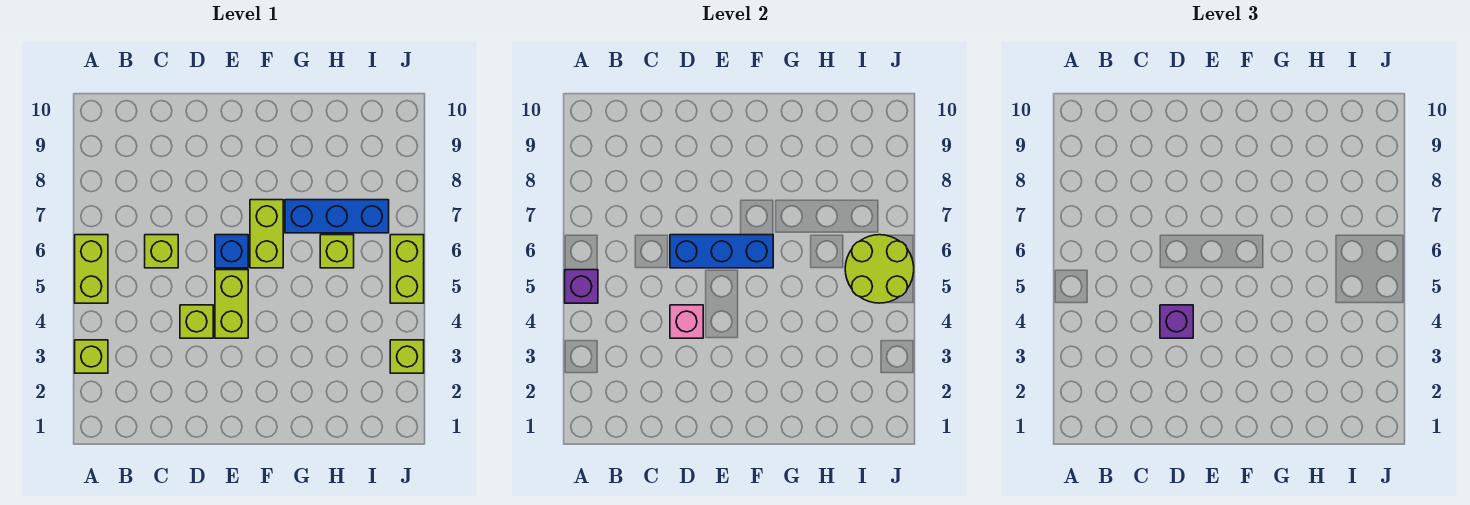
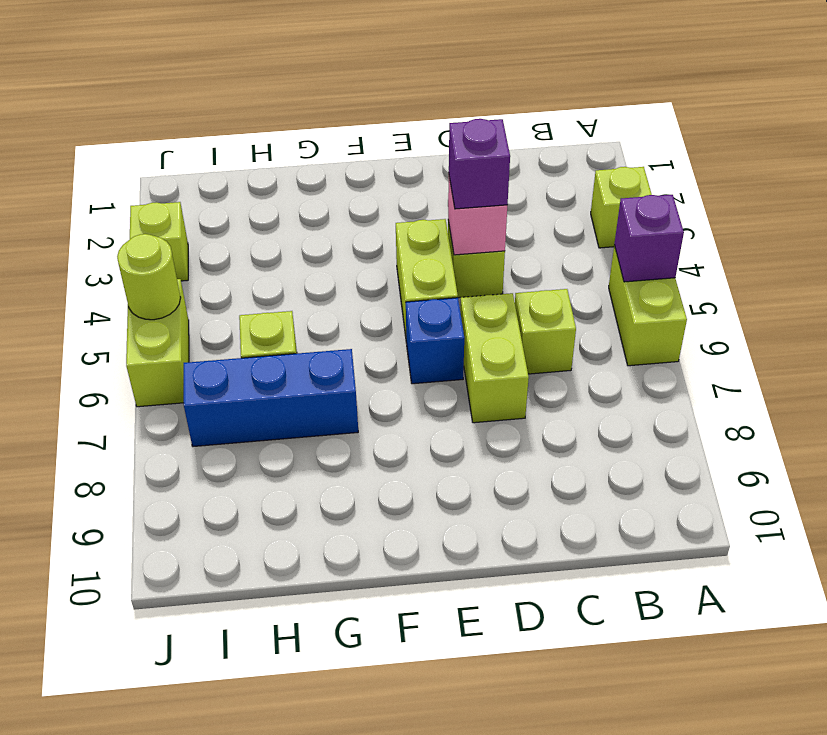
blue brick D6:F6 level 2 -> none
lime brick F6:F7 level 1 -> lime brick D6:D7 level 1
lime round brick I5:J6 level 2 -> lime round brick J5 level 2

